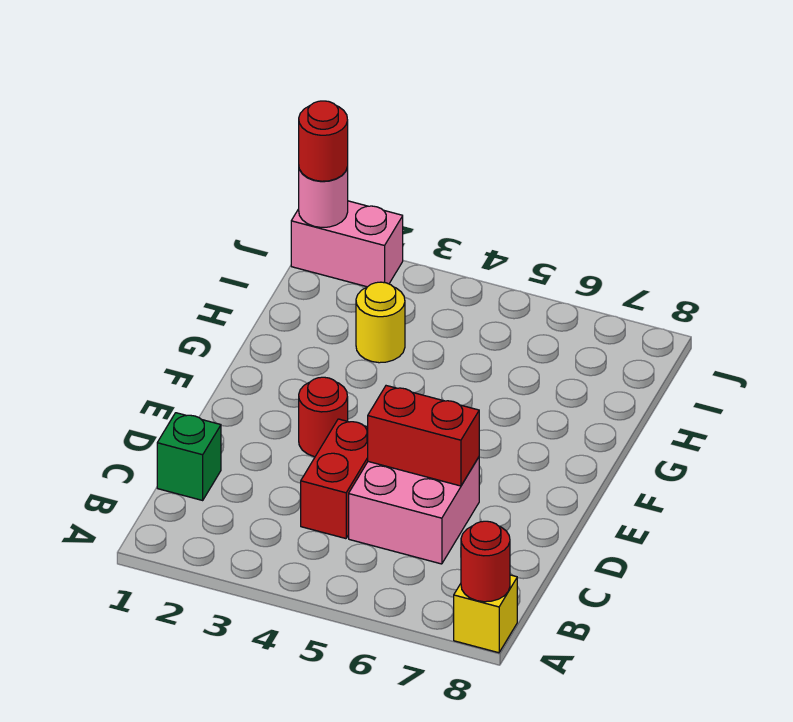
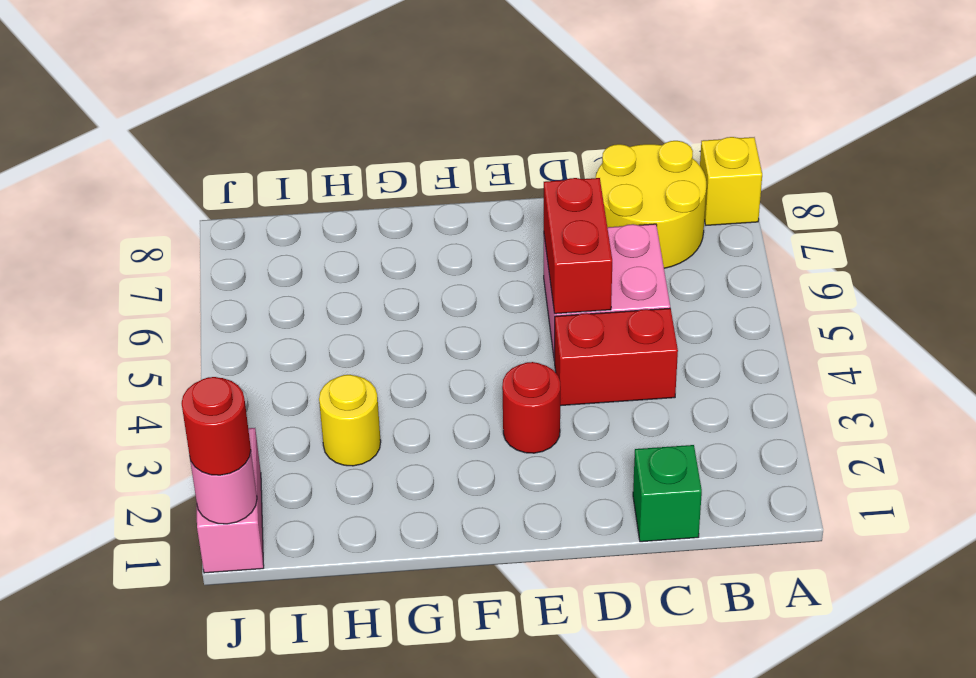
red round brick A8 level 2 -> none
none -> yellow round brick B7:C8 level 1

